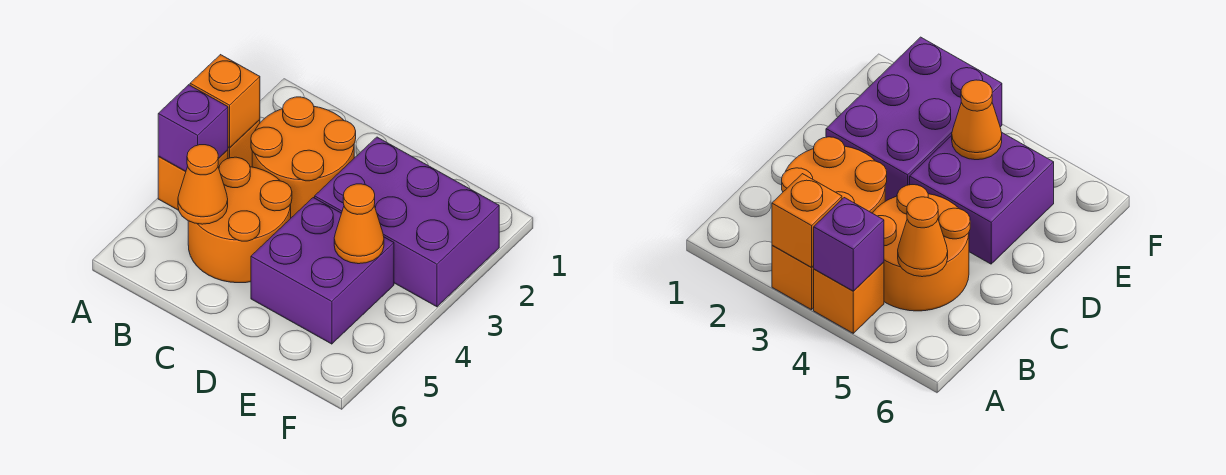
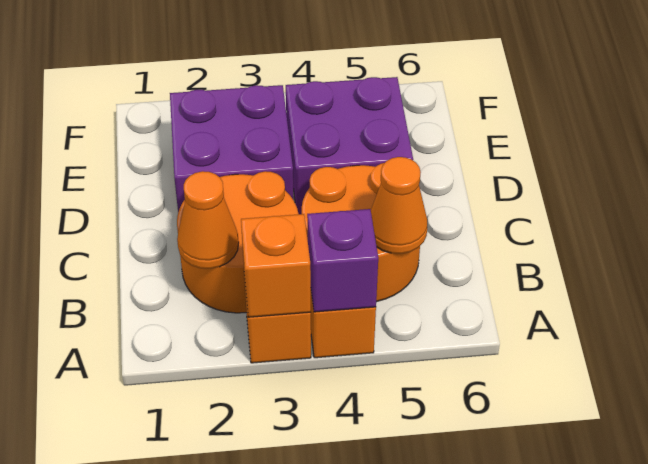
purple brick D2:F3 level 1 -> purple brick D2:E3 level 1
orange cone E4 level 2 -> orange cone B2 level 2

